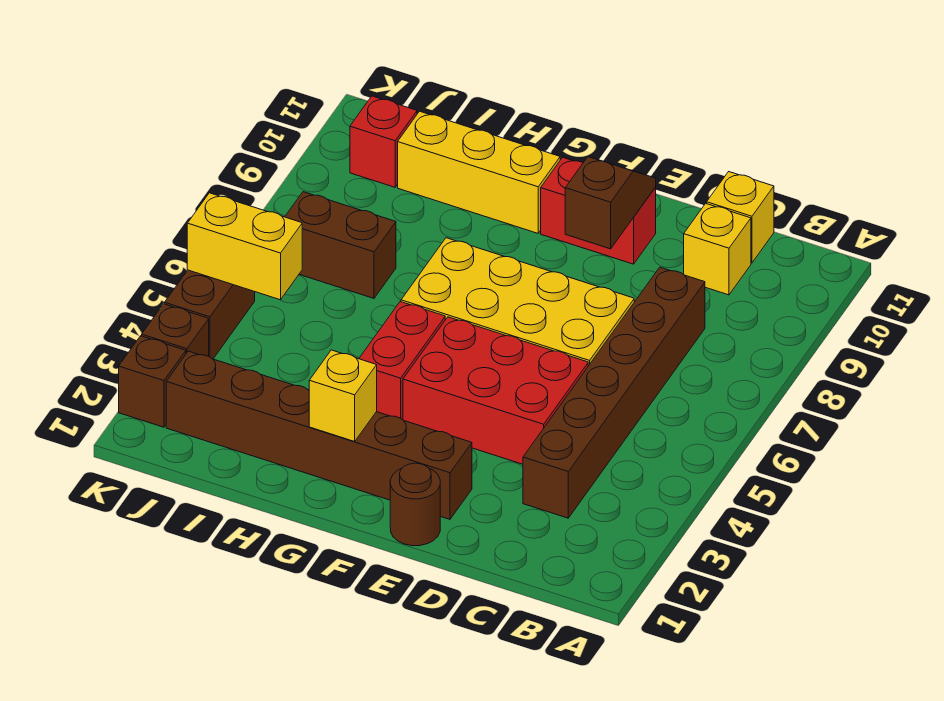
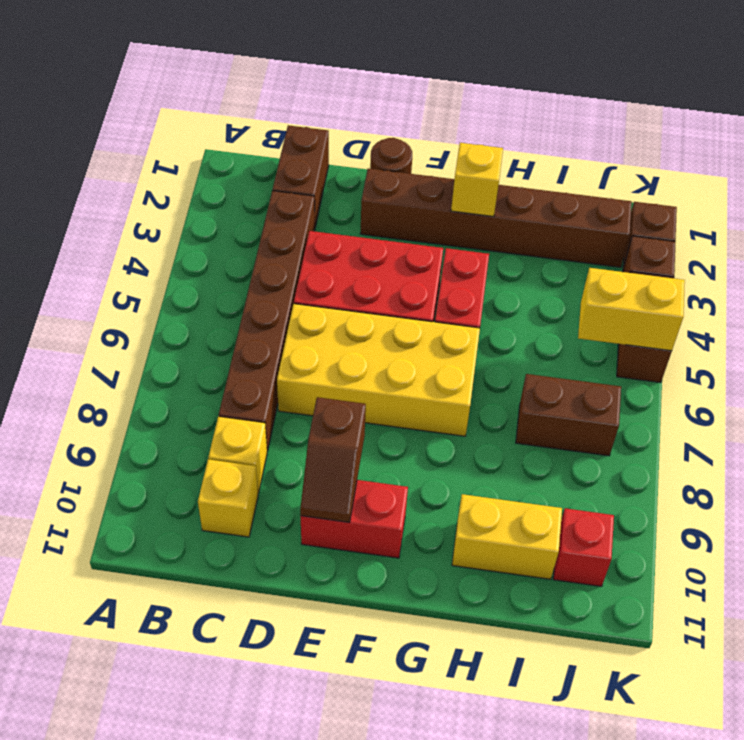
none -> brown brick C1:C2 level 1
yellow brick C11 level 1 -> yellow brick C9 level 1
yellow brick G10:I10 level 1 -> yellow brick H10:I10 level 1

